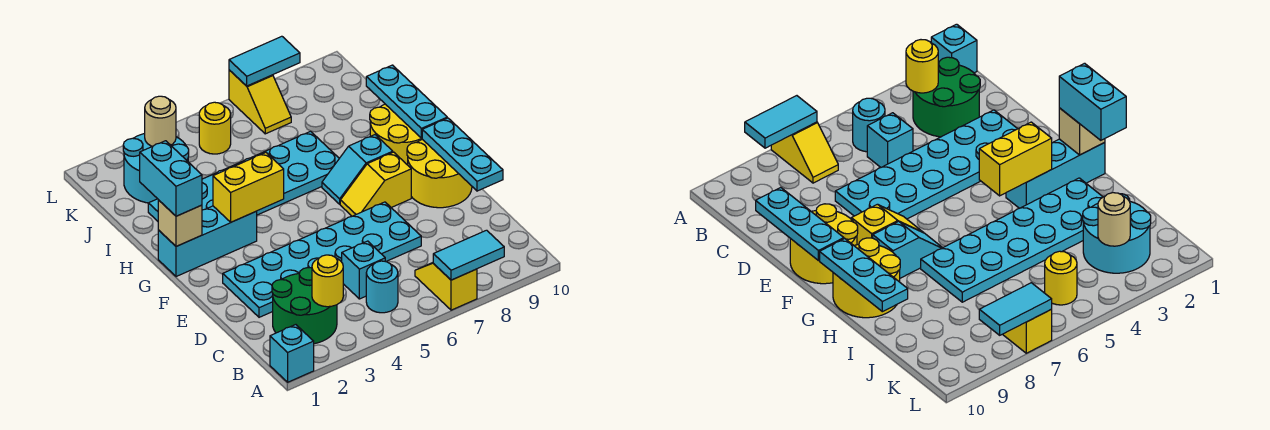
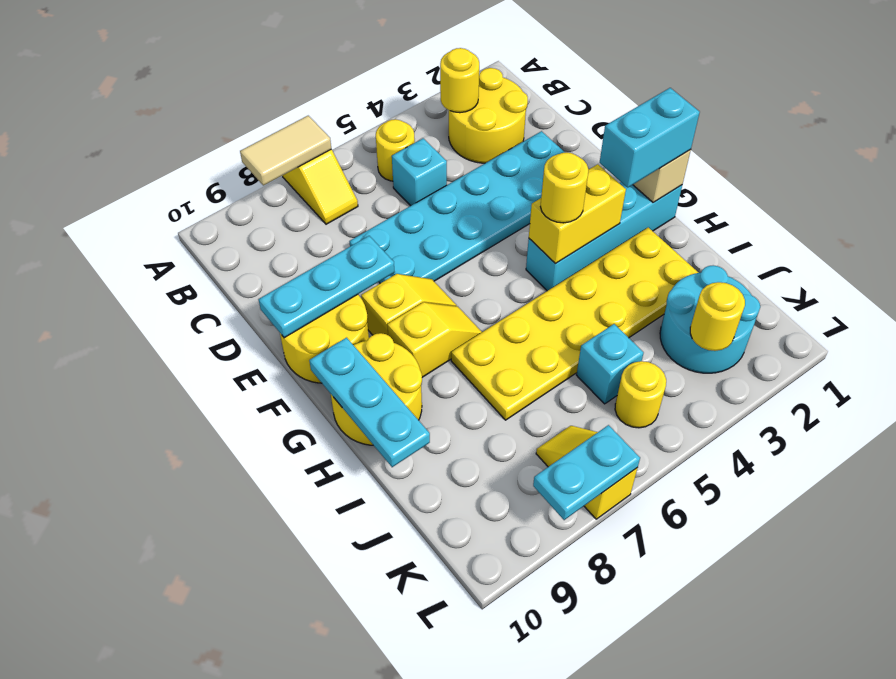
cyan brick A1 level 1 -> cyan brick J5 level 1
cyan tile A7:A8 level 2 -> tan tile A7:A8 level 2
green round brick B2:C3 level 1 -> yellow round brick B2:C3 level 1
cyan round brick B5 level 1 -> yellow round brick B5 level 1
cyan plate D10:F10 level 2 -> cyan plate E8:E10 level 2
cyan brick G1:G3 level 1 -> cyan brick G1:G4 level 1
cyan brick G1:H1 level 3 -> cyan brick G1:G2 level 3
none -> yellow round brick G4 level 3
cyan slope G7:G8 level 1 top 8 -> yellow slope G7:G8 level 1 top 8
cyan plate H2:I7 level 1 -> yellow plate H2:I7 level 1
tan round brick K3 level 2 -> yellow round brick K3 level 2
cyan tile L7:L8 level 2 -> cyan plate L7:L8 level 2

